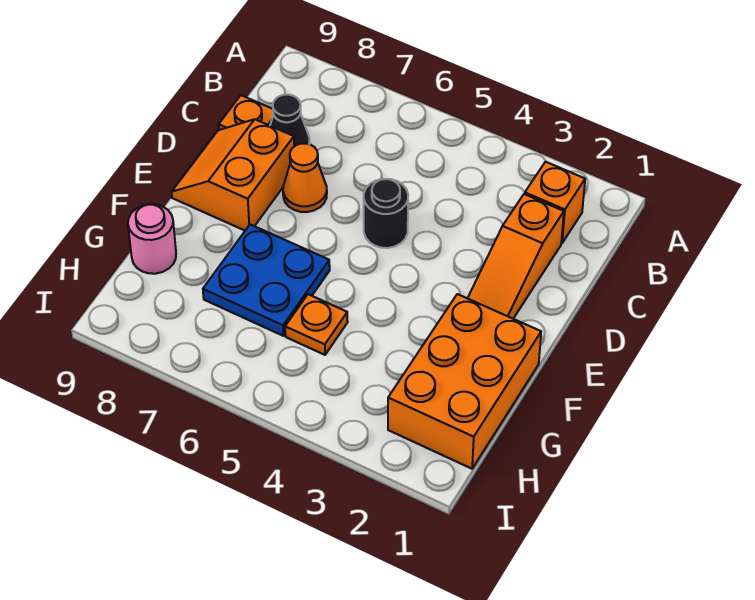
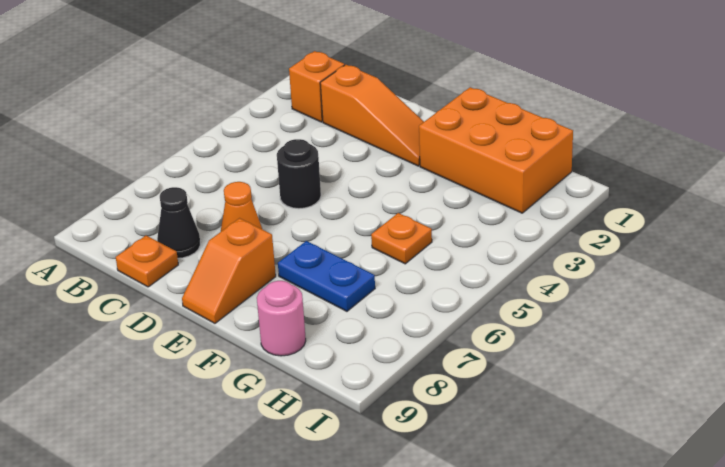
orange slope D8:E9 level 1 top 8 -> orange slope E8:E9 level 1 top 8
blue plate F6:G7 level 1 -> blue plate F7:G7 level 1

